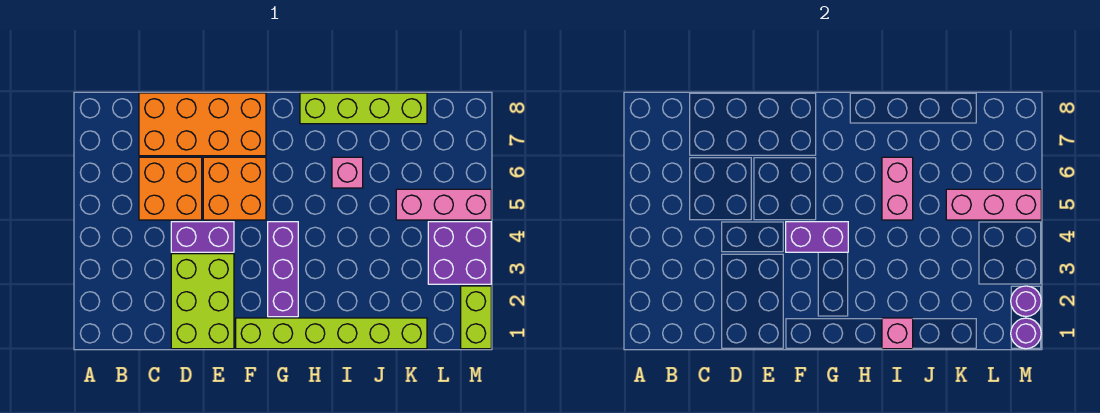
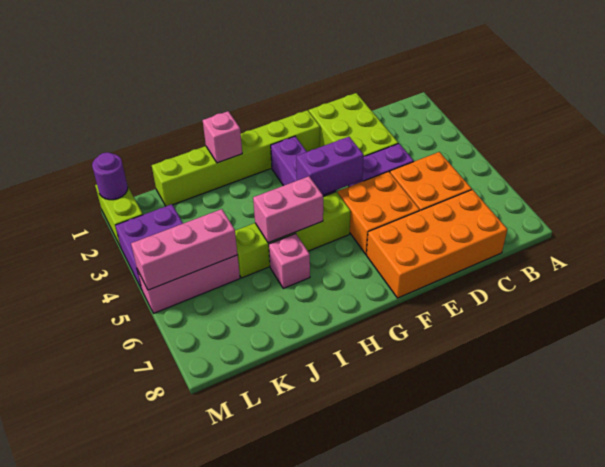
lime brick H8:K8 level 1 -> lime brick G5:J5 level 1
pink brick I5:I6 level 2 -> pink brick H5:I5 level 2
purple round brick M2 level 2 -> none

